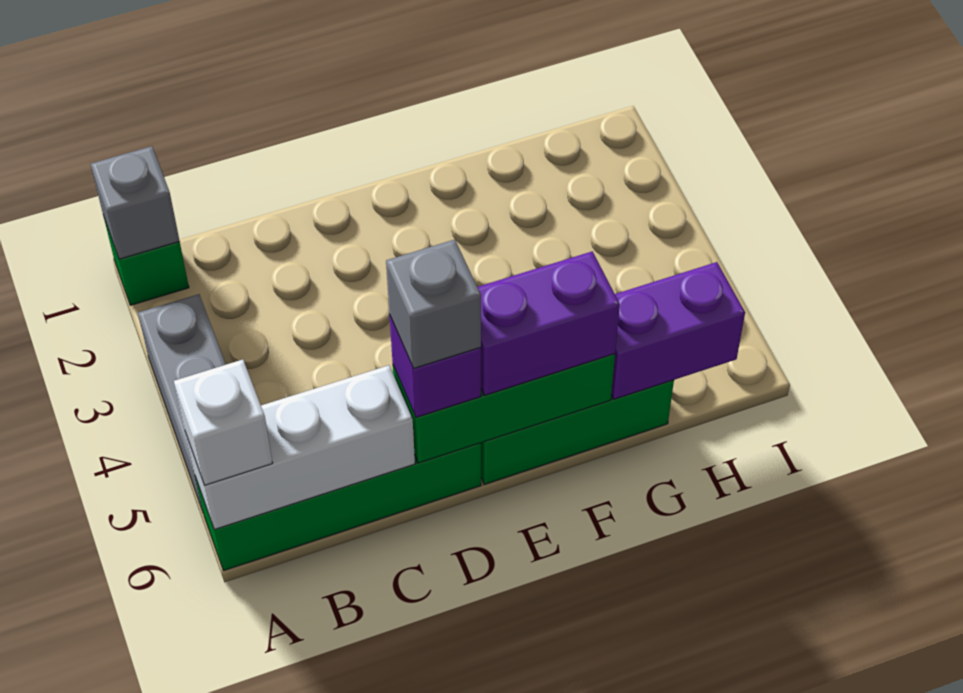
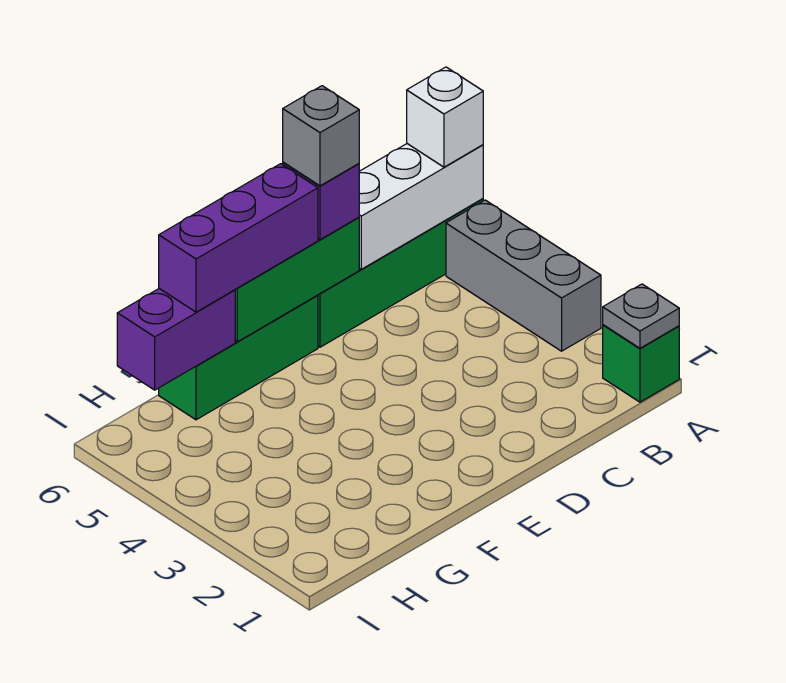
grey brick A1 level 2 -> grey plate A1 level 2
purple brick E6:F6 level 3 -> purple brick E6:G6 level 3

